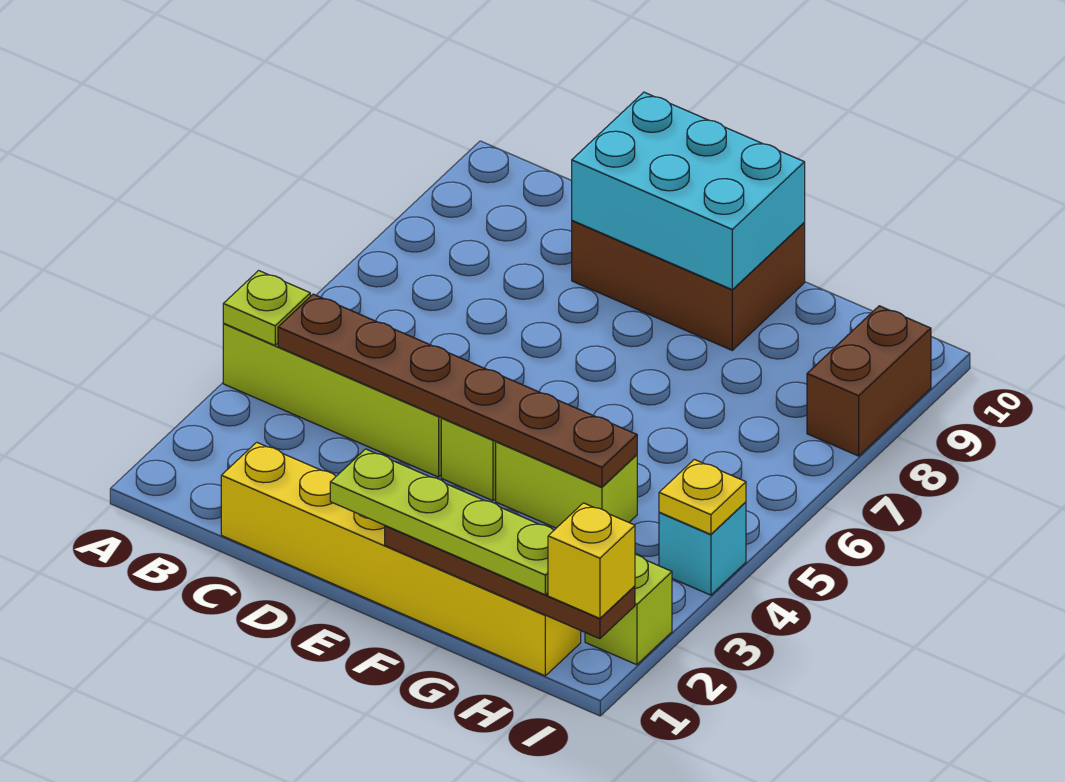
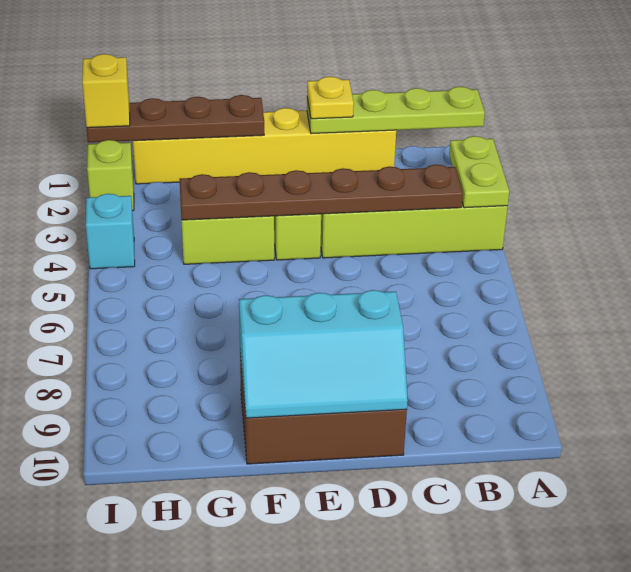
lime plate A4 level 2 -> lime plate A3:A4 level 2
cyan brick D9:F10 level 2 -> cyan slope D9:F10 level 2 top 9
lime plate E1:H1 level 3 -> lime plate A1:D1 level 2
yellow plate I4 level 2 -> yellow plate D1 level 3
brown brick I8:I9 level 1 -> none

